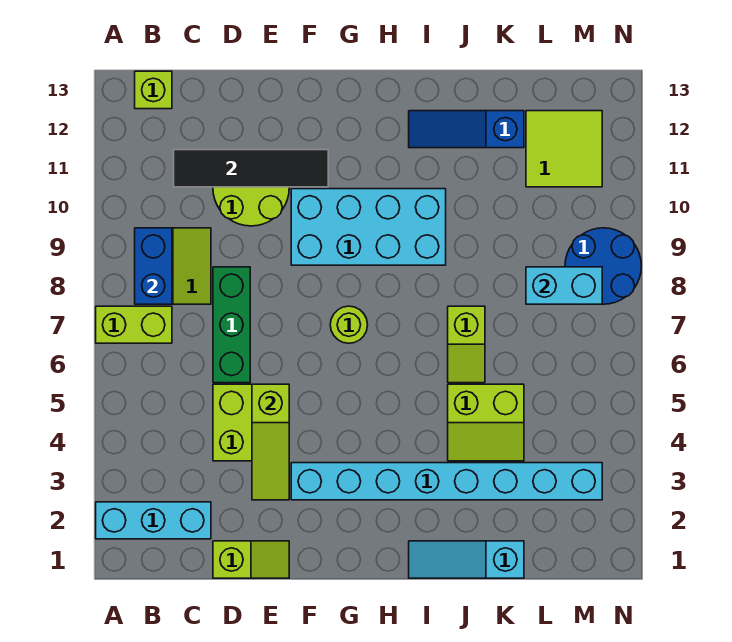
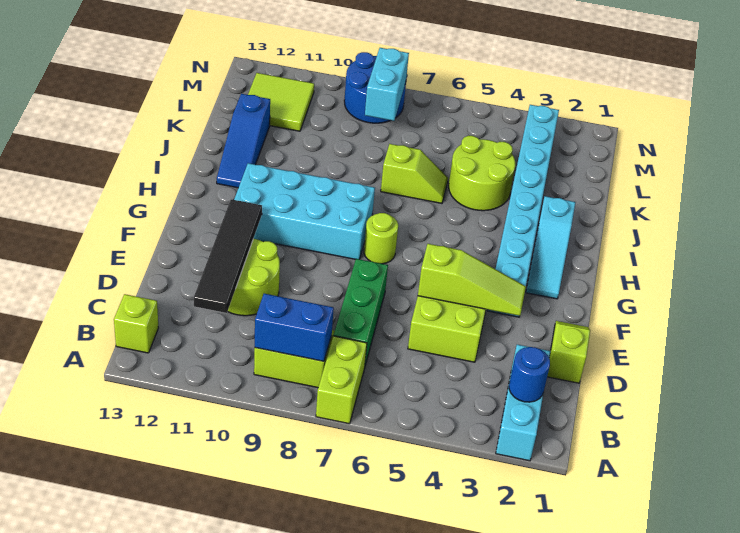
none -> blue round brick B2 level 2
green brick D6:D8 level 1 -> green brick C7:E7 level 1
cyan brick F9:I10 level 1 -> cyan brick G8:H11 level 1
cyan slope I1:K1 level 1 top K -> cyan slope G2:I2 level 1 top I
lime slope J4:K5 level 1 top 5 -> lime round brick J4:K5 level 1

